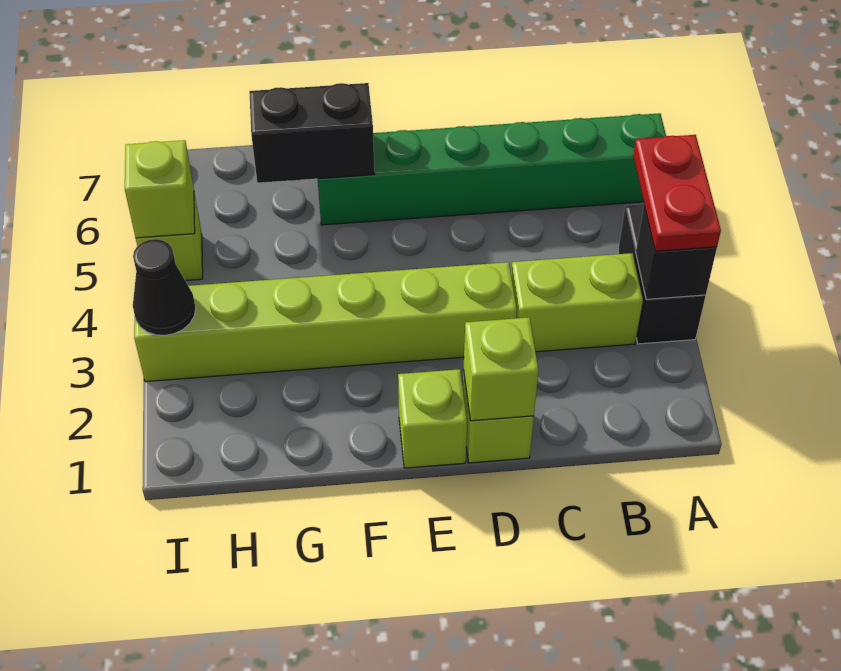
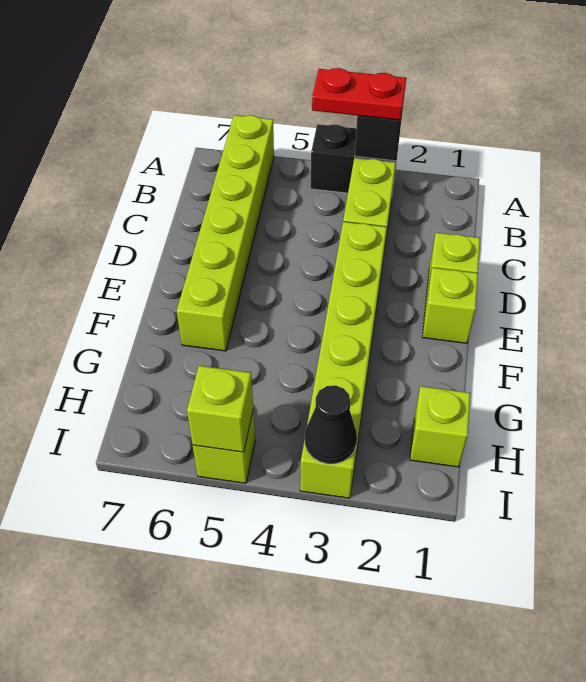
green brick A6:F6 level 1 -> lime brick A6:F6 level 1
lime brick D1 level 2 -> lime brick H1 level 1
black brick F6:G6 level 2 -> none

